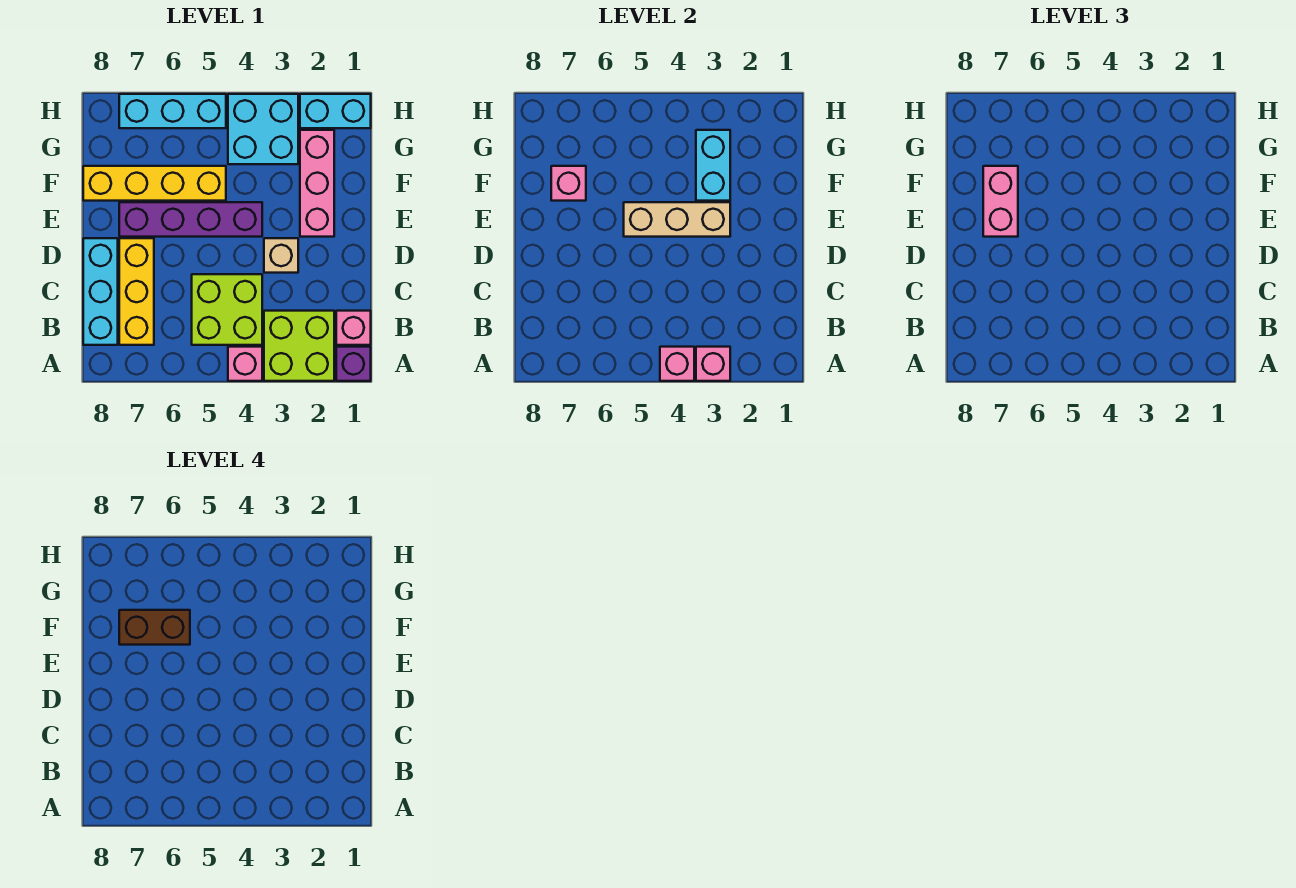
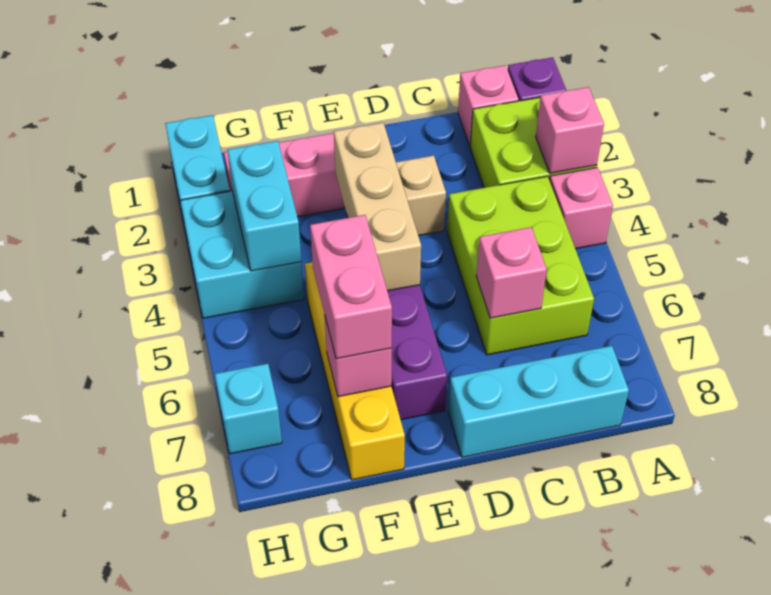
pink brick A4 level 2 -> pink brick C6 level 2
lime brick B4:C5 level 1 -> lime brick B4:C6 level 1
yellow brick B7:D7 level 1 -> none
pink brick E7:F7 level 3 -> pink brick F6:F7 level 3
cyan brick F3:G3 level 2 -> cyan brick G3:G4 level 2
brown brick F6:F7 level 4 -> none
cyan brick H5:H7 level 1 -> cyan brick H7 level 1

